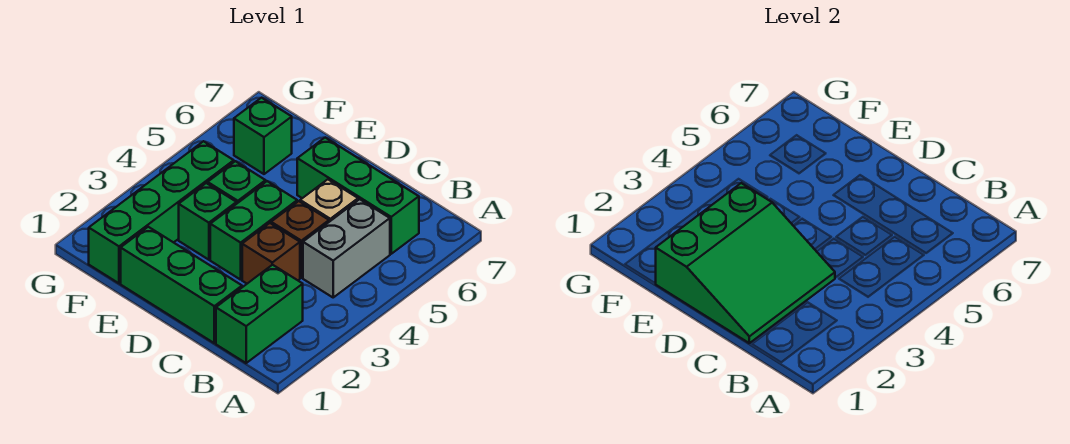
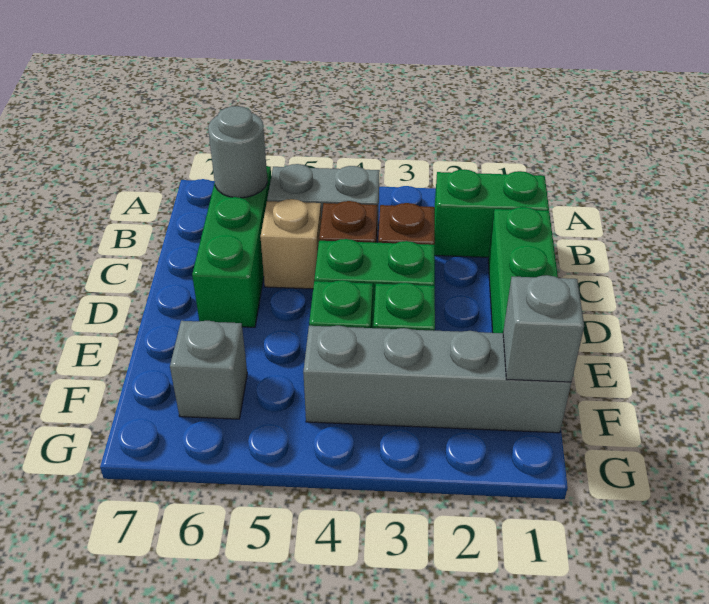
none -> grey round brick B6 level 2
green slope C1:E3 level 2 top E -> none
green brick F1:F4 level 1 -> grey brick F1:F4 level 1
none -> grey brick F1 level 2
green brick F6 level 1 -> grey brick F6 level 1

